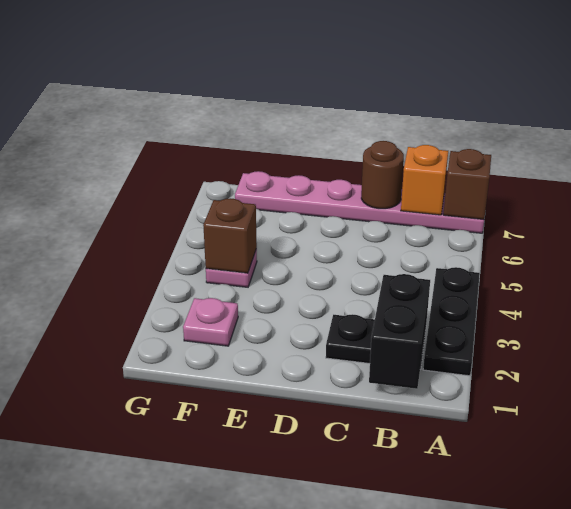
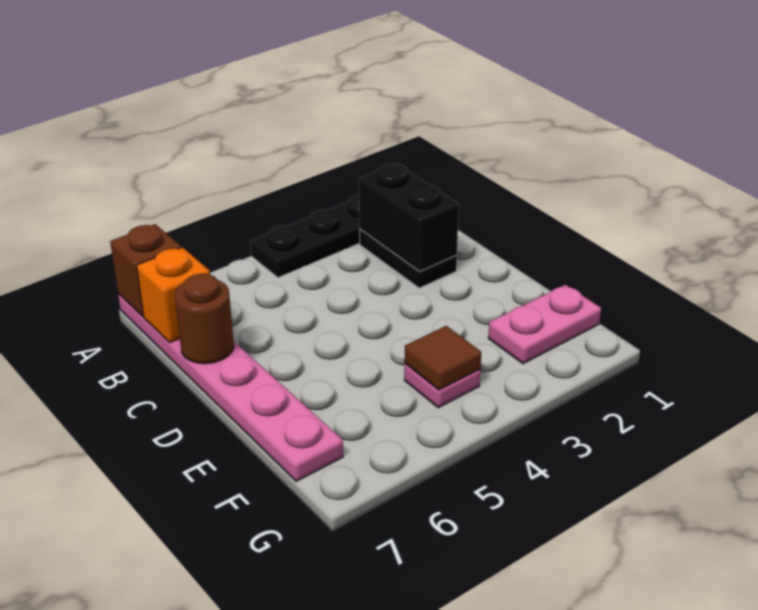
black brick B1:B2 level 2 -> black brick B2:C2 level 2
pink plate F2 level 1 -> pink plate F1:F2 level 1
brown brick F4 level 2 -> brown tile F4 level 2

